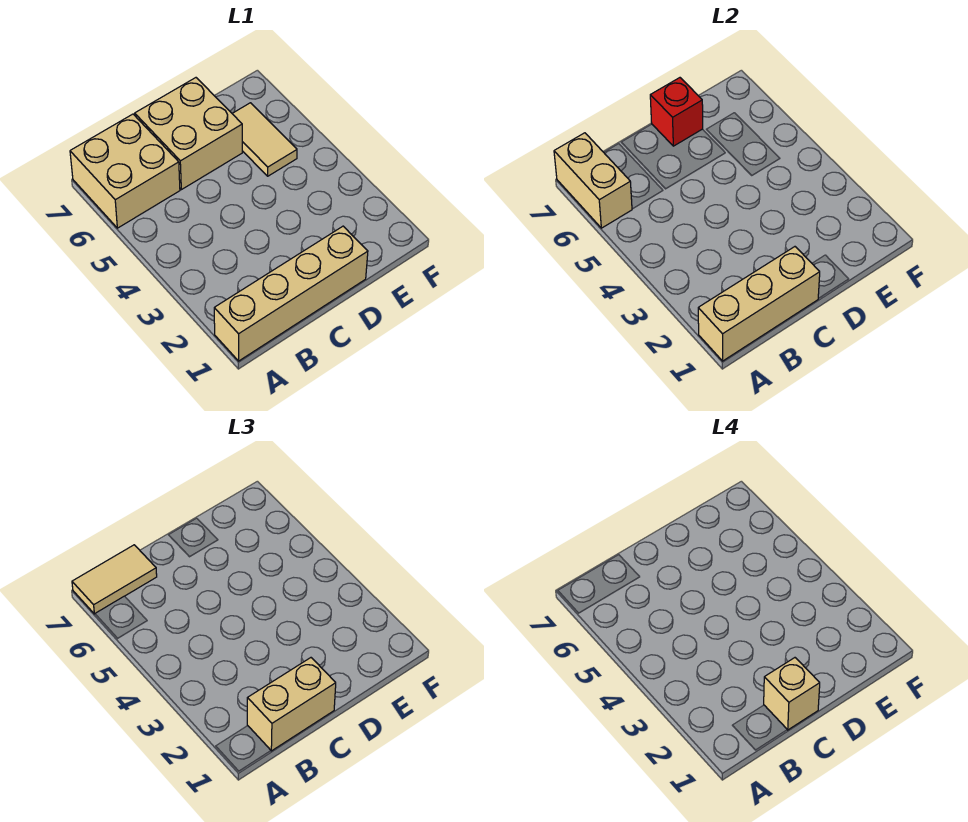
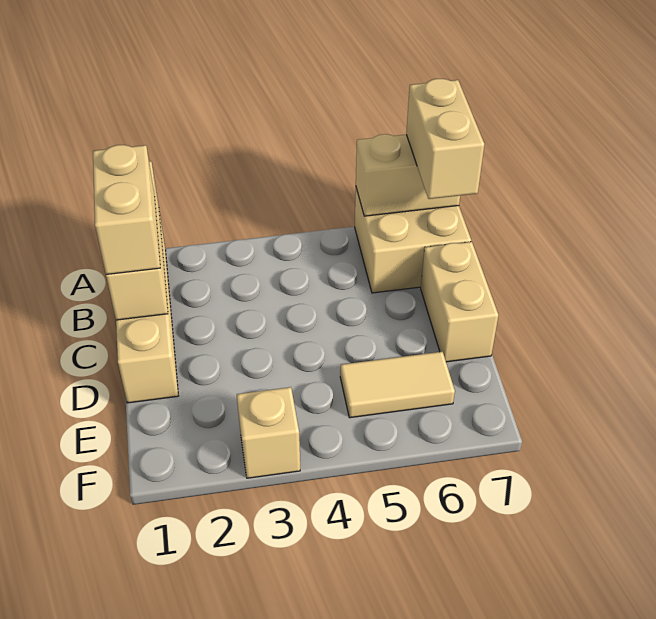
tan tile A7:B7 level 3 -> tan brick A7:B7 level 3
tan brick C1 level 4 -> tan brick F3 level 1
tan brick C6:D7 level 1 -> tan brick C7:D7 level 1
red brick D7 level 2 -> none

